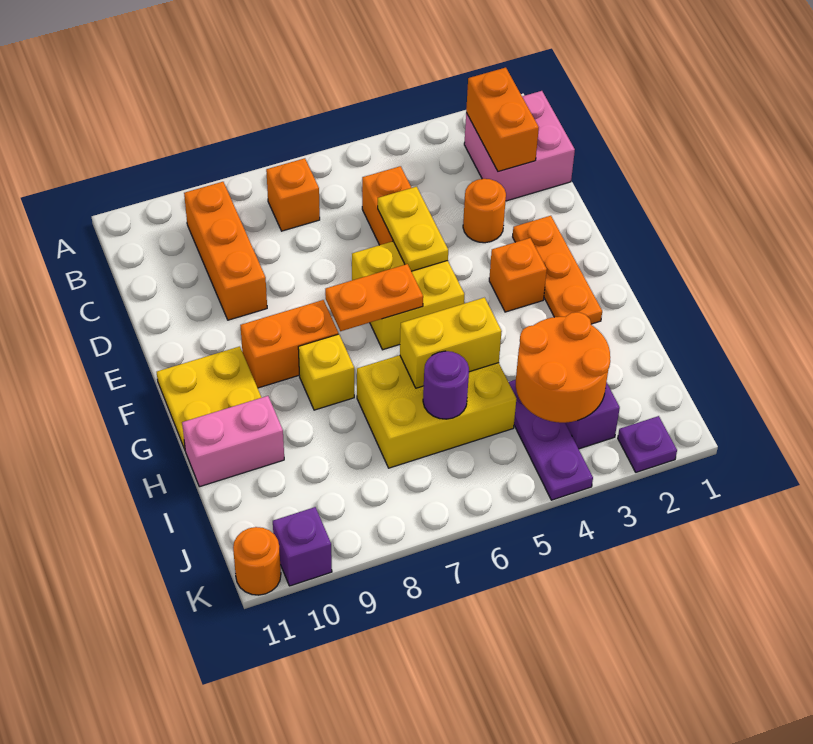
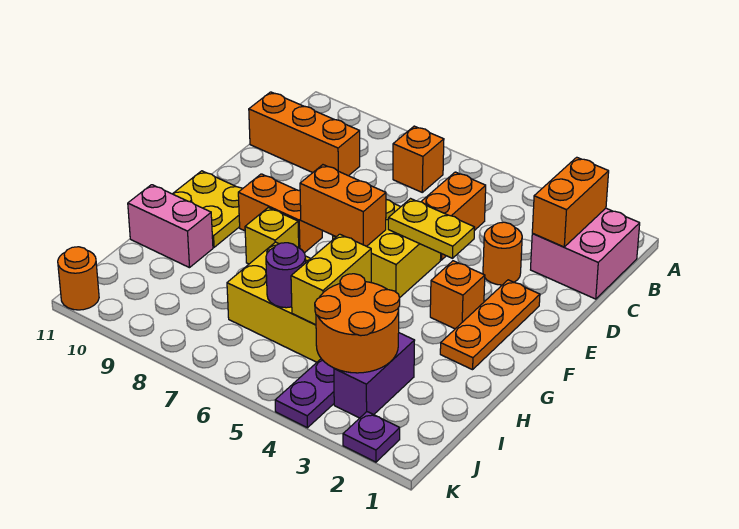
orange brick B9:D9 level 1 -> orange brick C9:C11 level 1
yellow plate D5:E5 level 2 -> yellow plate E4:E5 level 2
orange plate F6:F7 level 2 -> orange brick F6:F7 level 2
yellow brick H5:H6 level 2 -> yellow brick H5:I5 level 2
purple brick K10 level 1 -> none

